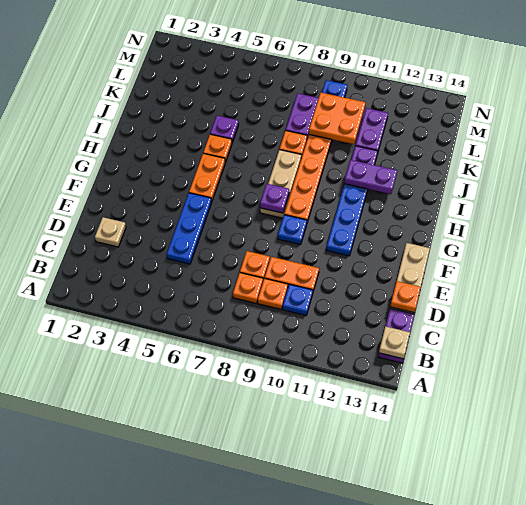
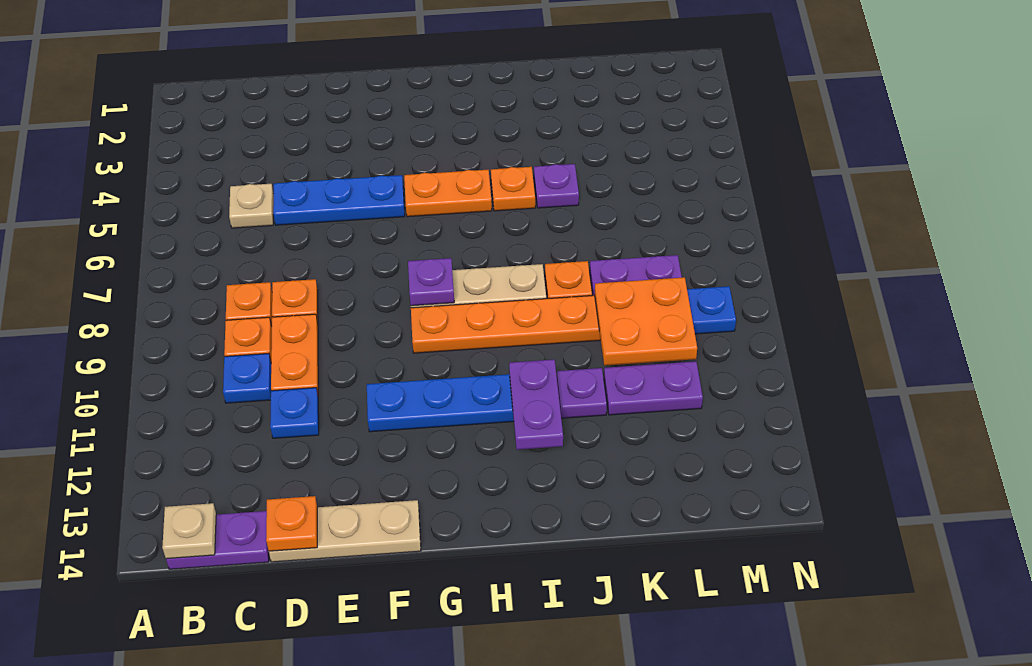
tan plate D2 level 1 -> tan plate C5 level 1
blue plate F9 level 1 -> blue plate D11 level 1

